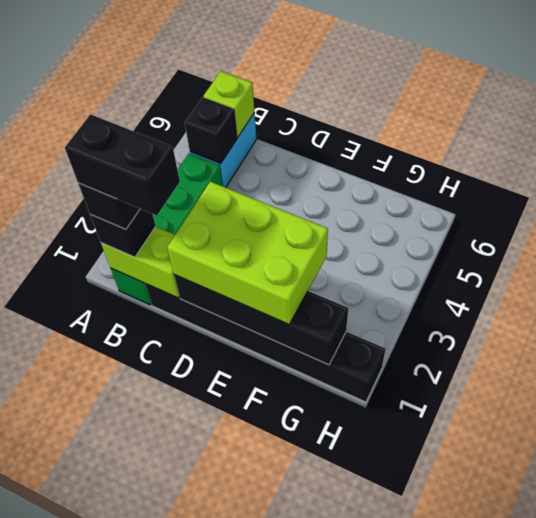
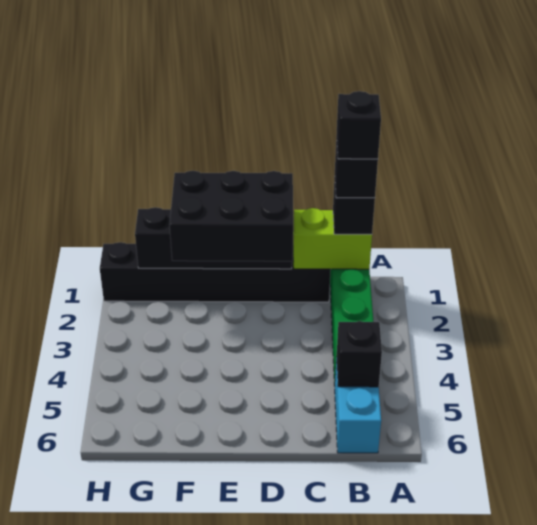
black brick B1:C1 level 5 -> black brick B1 level 5
lime brick B6 level 2 -> none
lime brick D1:F2 level 3 -> black brick D1:F2 level 3

